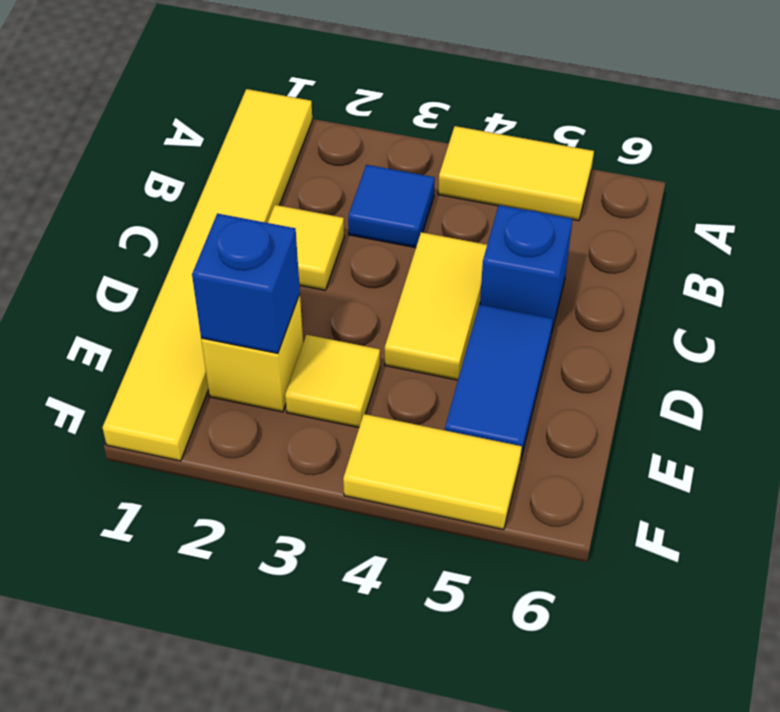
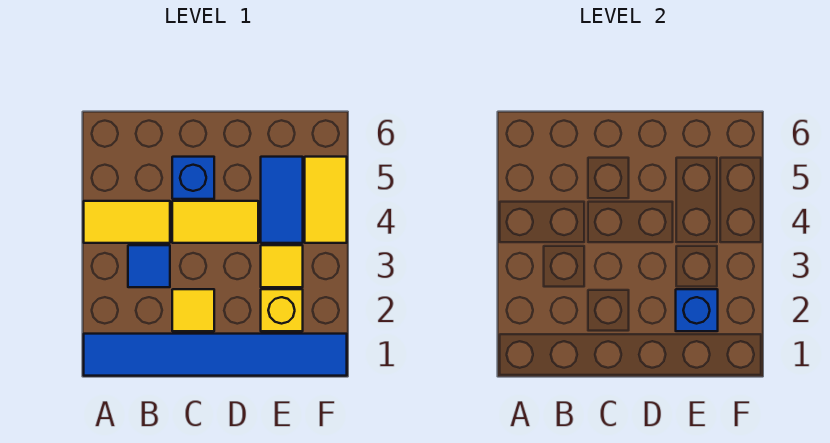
yellow tile A1:F1 level 1 -> blue tile A1:F1 level 1
yellow tile A4:A5 level 1 -> yellow tile A4:B4 level 1
blue tile D5:E5 level 1 -> blue tile E4:E5 level 1

